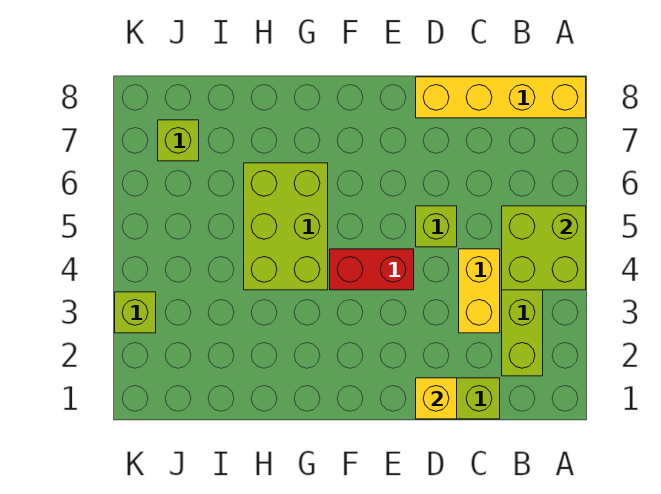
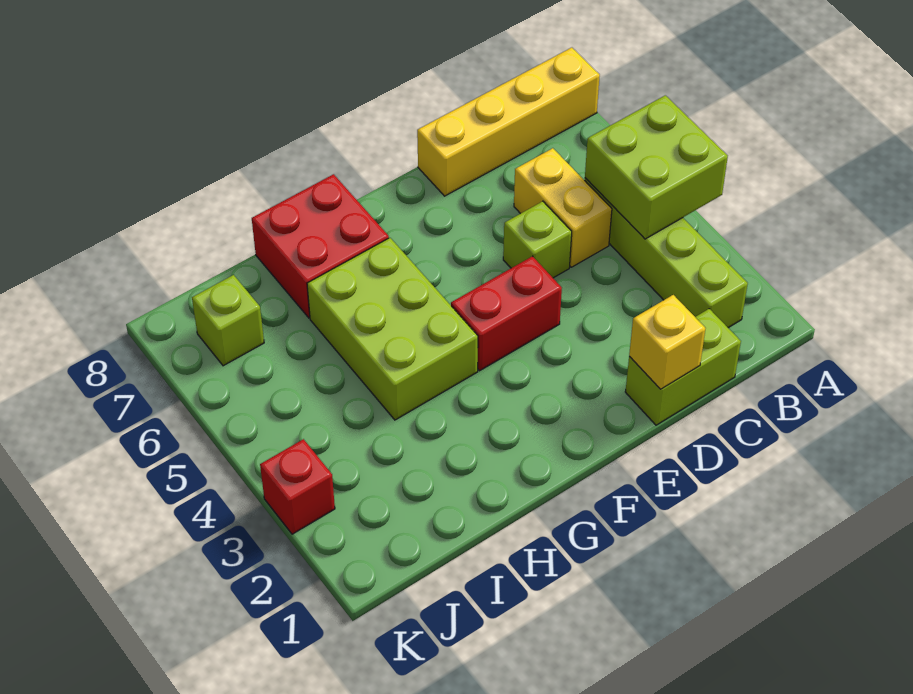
yellow brick C3:C4 level 1 -> yellow brick C5:C6 level 1
none -> red brick G7:H8 level 1
lime brick K3 level 1 -> red brick K3 level 1

